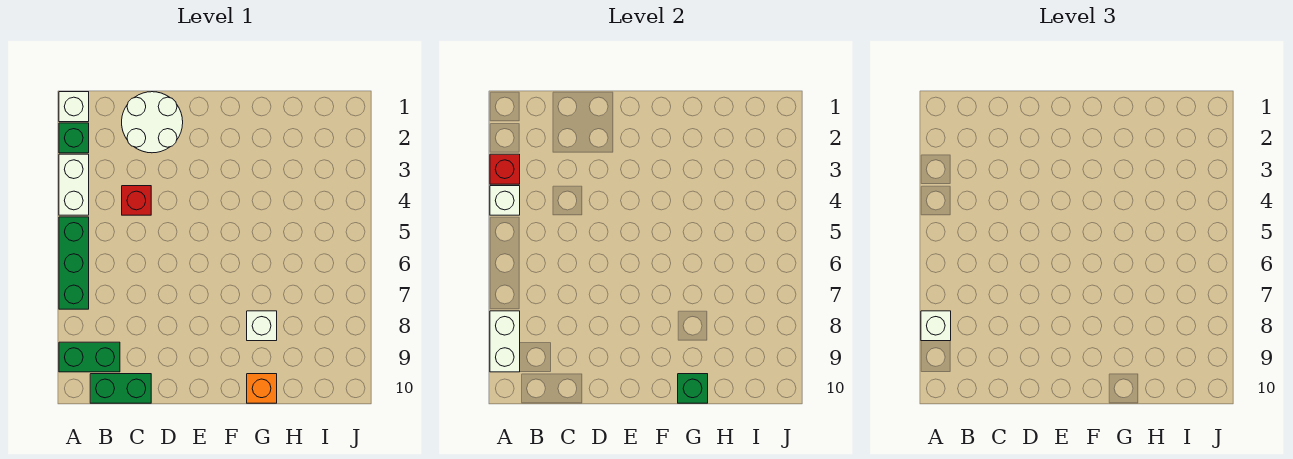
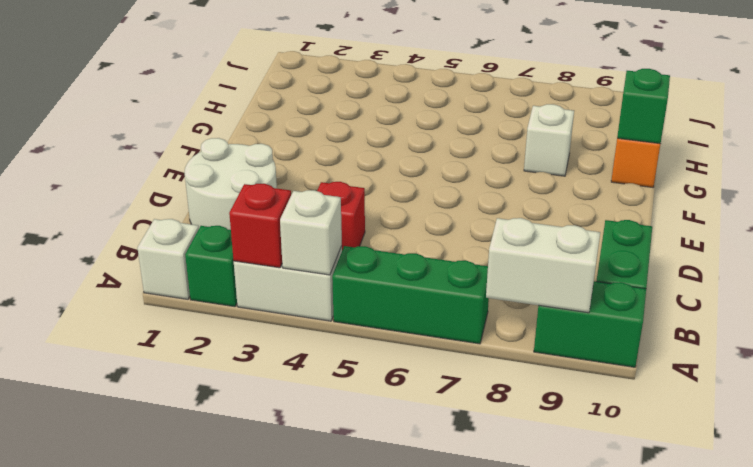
white brick A8 level 3 -> none
green brick A9:B9 level 1 -> green brick A9:A10 level 1

